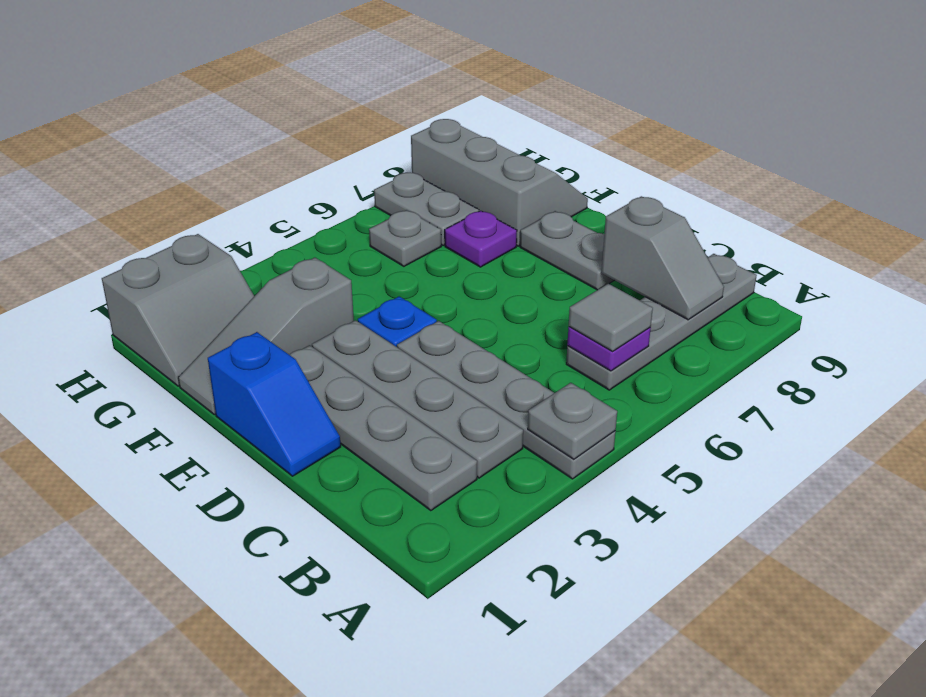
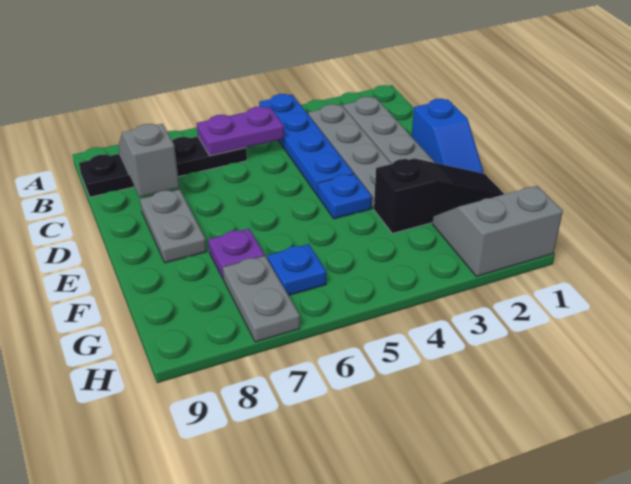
grey plate A4:D4 level 1 -> blue plate A4:D4 level 1
grey plate A4 level 2 -> none
grey plate B6:B9 level 1 -> black plate B6:B9 level 1
purple plate B6 level 2 -> purple plate B5:B6 level 2
grey tile B6 level 3 -> none
blue slope D1:E1 level 1 top E -> blue slope D1:E1 level 1 top D
grey slope F1:F3 level 1 top 3 -> black slope F1:F3 level 1 top 3
grey slope F8:H9 level 1 top 8 -> none
grey plate G6 level 1 -> blue plate G6 level 1

